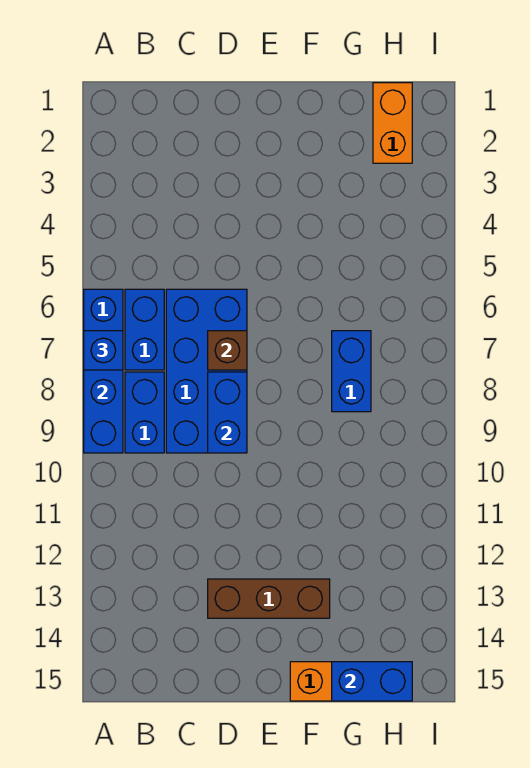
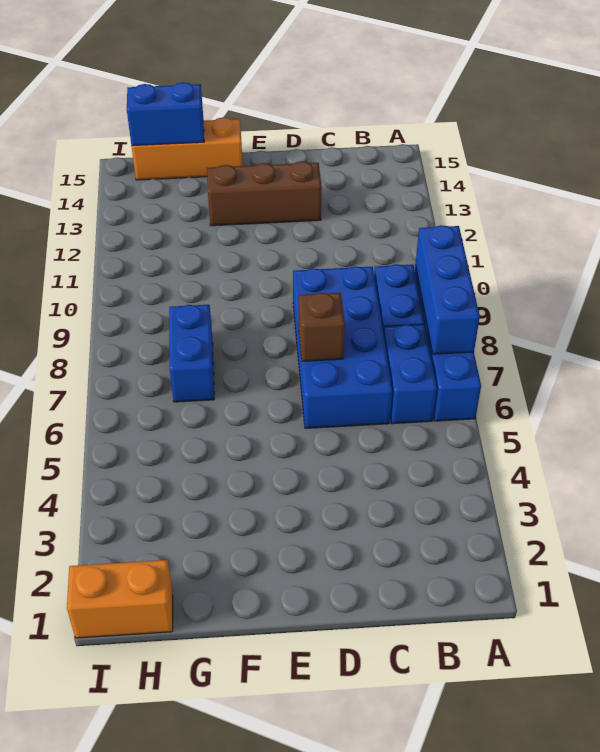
blue brick A7 level 3 -> none
blue brick D8:D9 level 2 -> none
orange brick H1:H2 level 1 -> orange brick H1:I1 level 1

